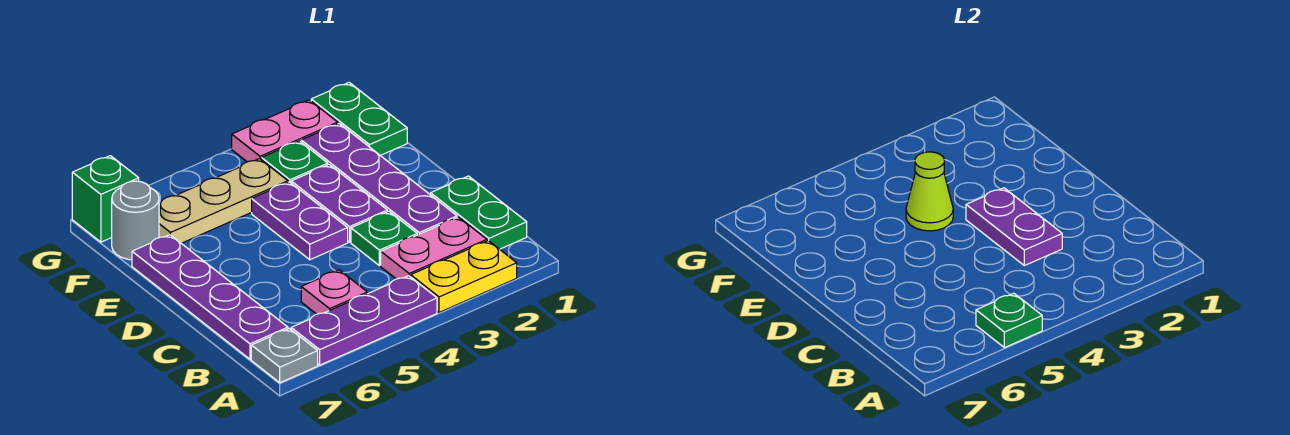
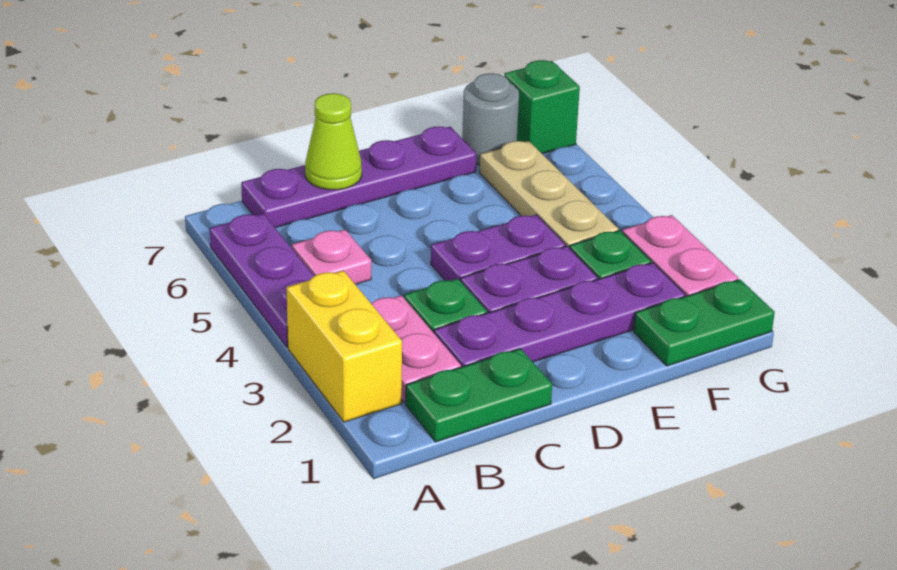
yellow plate A2:A3 level 1 -> yellow brick A2:A3 level 1
green plate A5 level 2 -> none
grey plate A7 level 1 -> none
purple plate C3:D3 level 2 -> none
lime cone E4 level 2 -> lime cone C7 level 2

